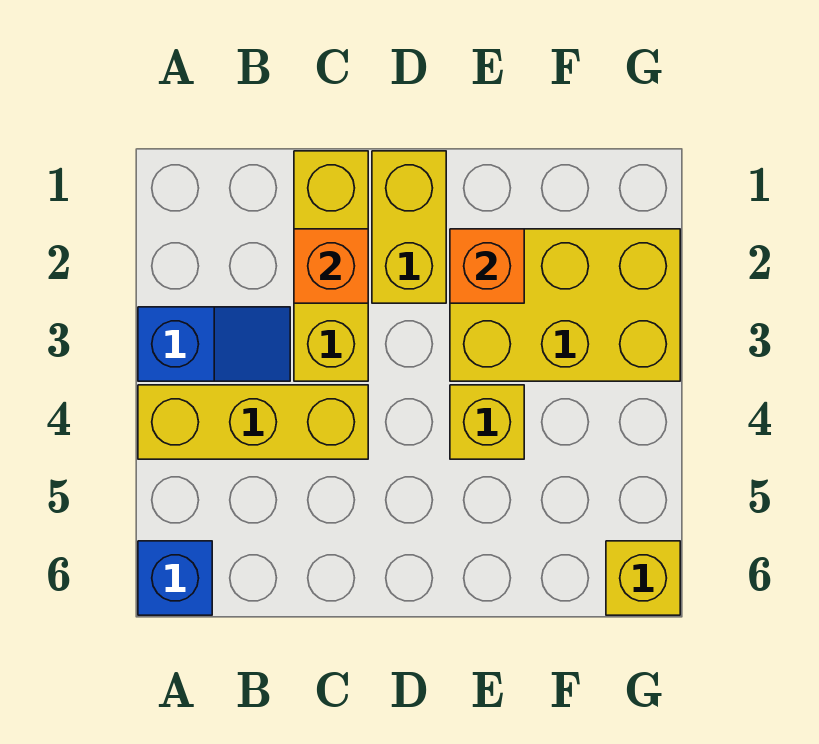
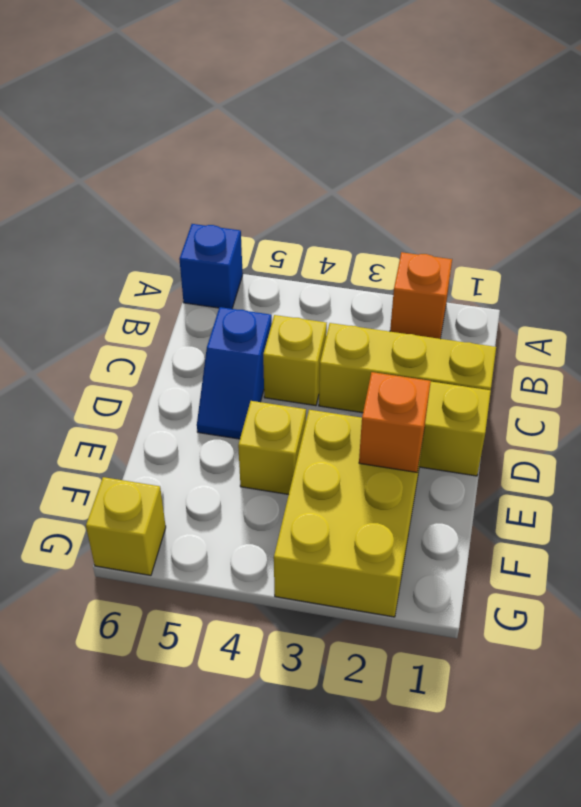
blue slope A3:B3 level 1 top A -> blue slope C5:D5 level 1 top C
yellow brick A4:C4 level 1 -> yellow brick C4 level 1
orange brick C2 level 2 -> orange brick A2 level 1

